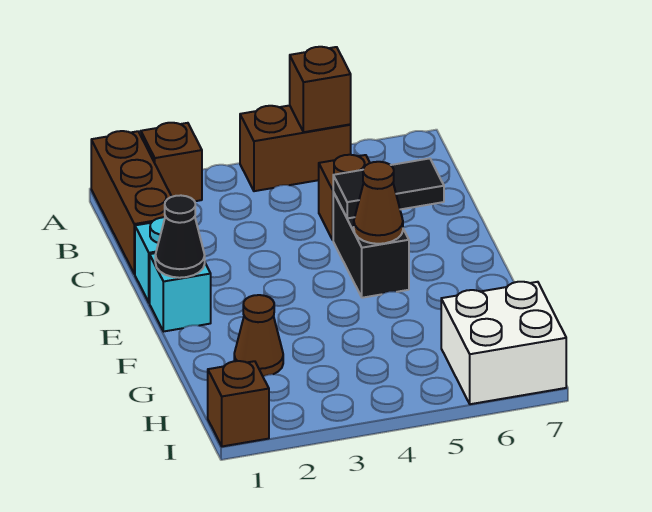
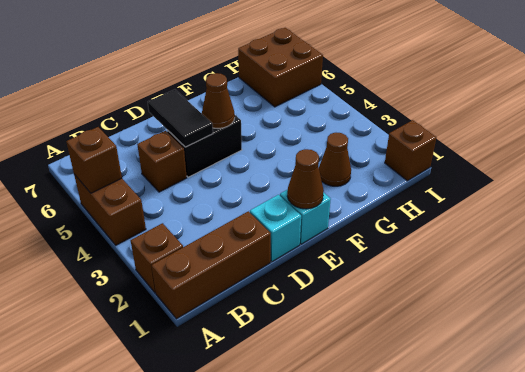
black cone E1 level 2 -> brown cone E1 level 2
white brick H6:I7 level 1 -> brown brick H6:I7 level 1

